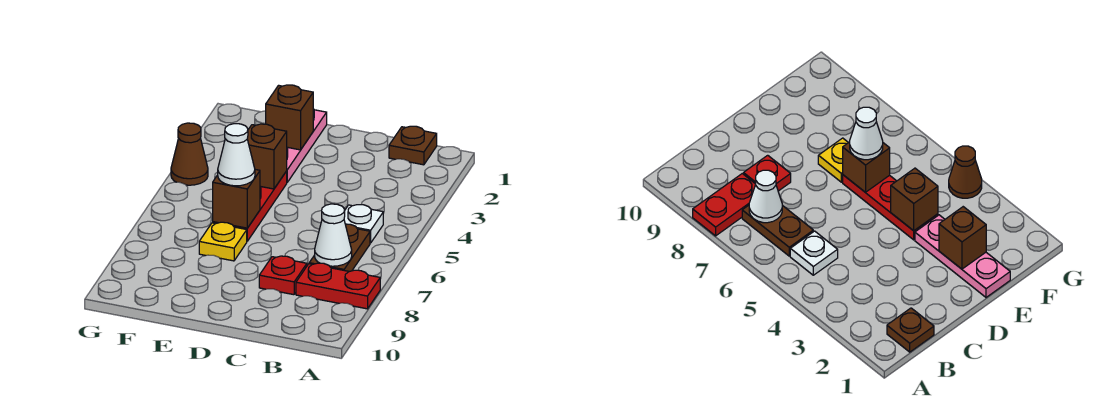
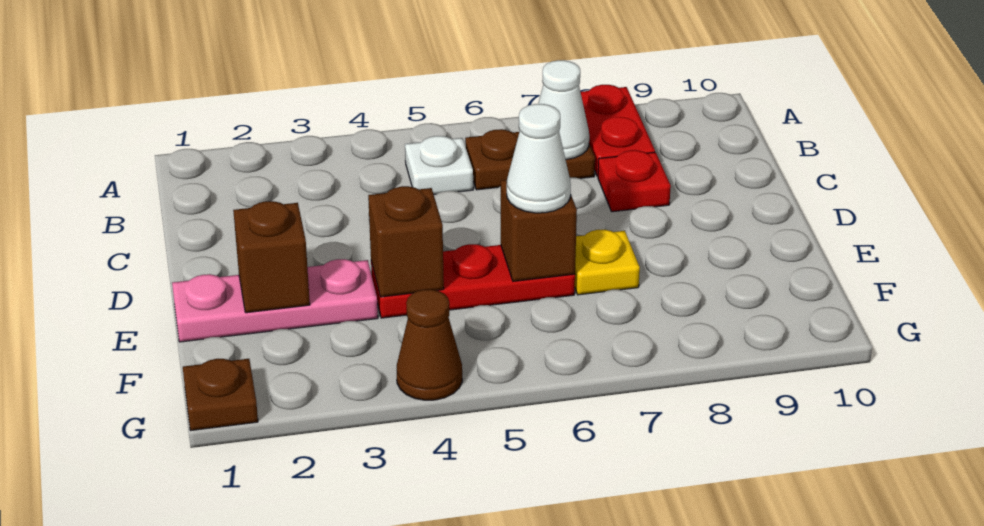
brown plate B1 level 1 -> brown plate G1 level 1

